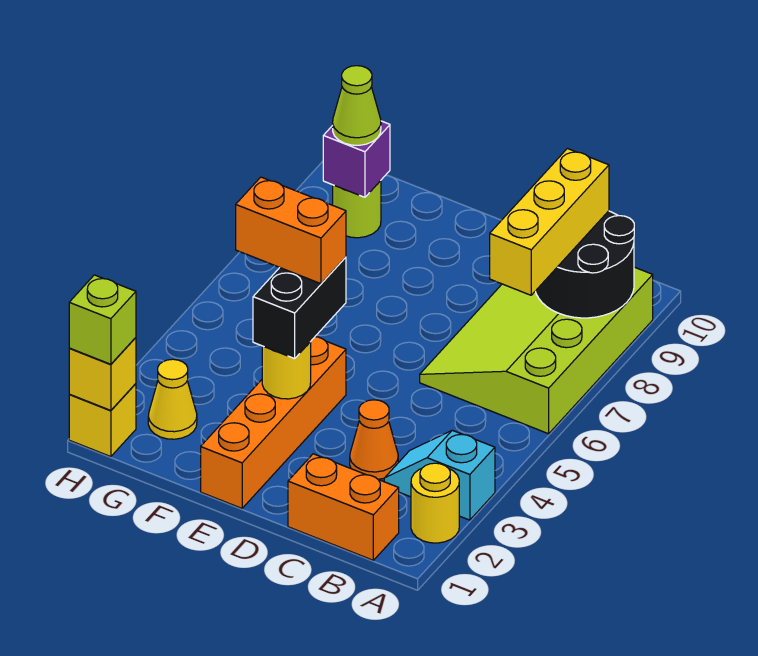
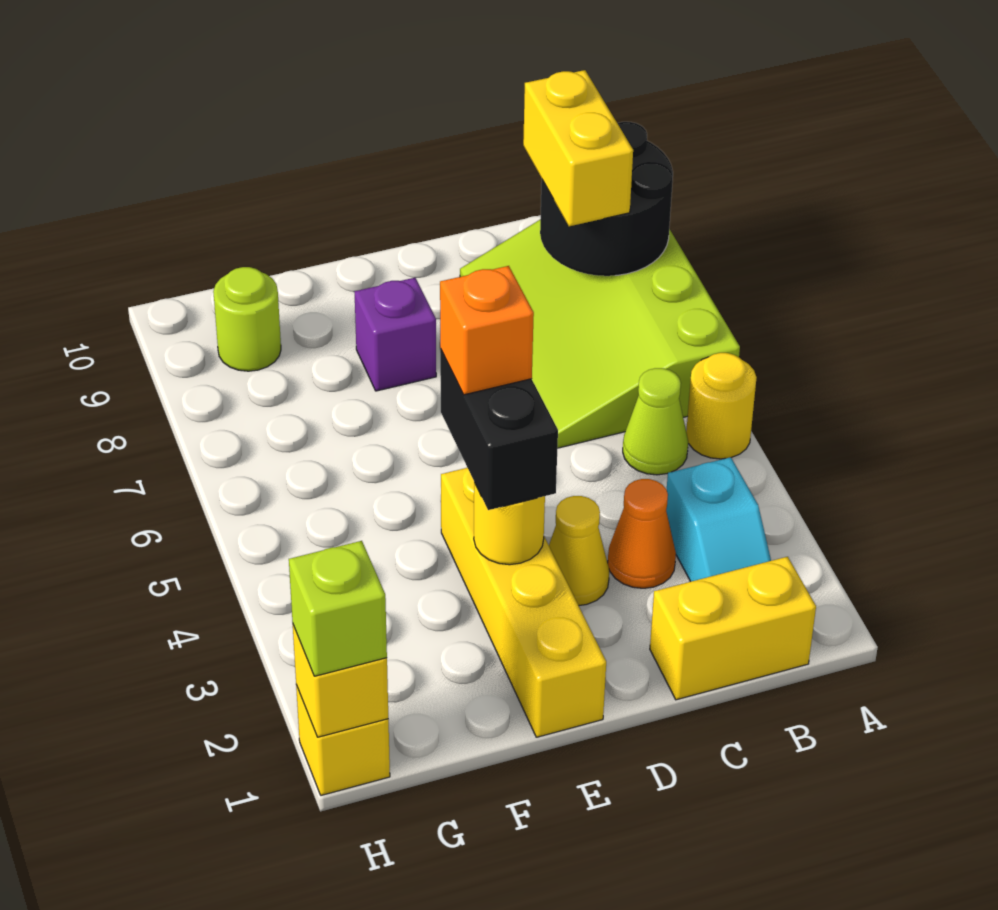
yellow round brick A2 level 1 -> yellow round brick A5 level 1
cyan slope A3:B3 level 1 top A -> cyan slope B2:B3 level 1 top 3
orange brick B1:C1 level 1 -> yellow brick B1:C1 level 1
yellow brick B7:B9 level 3 -> yellow brick B8:B9 level 3
orange brick E1:E4 level 1 -> yellow brick E1:E4 level 1
orange brick E4:F4 level 4 -> orange brick E4 level 4
yellow cone G2 level 1 -> yellow cone D3 level 1
purple brick G9 level 2 -> purple brick E8 level 1
lime cone G9 level 3 -> lime cone B5 level 1

